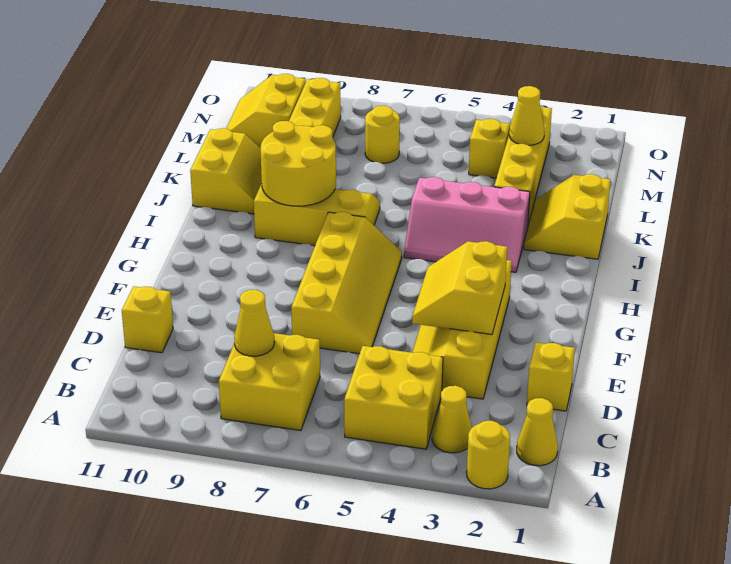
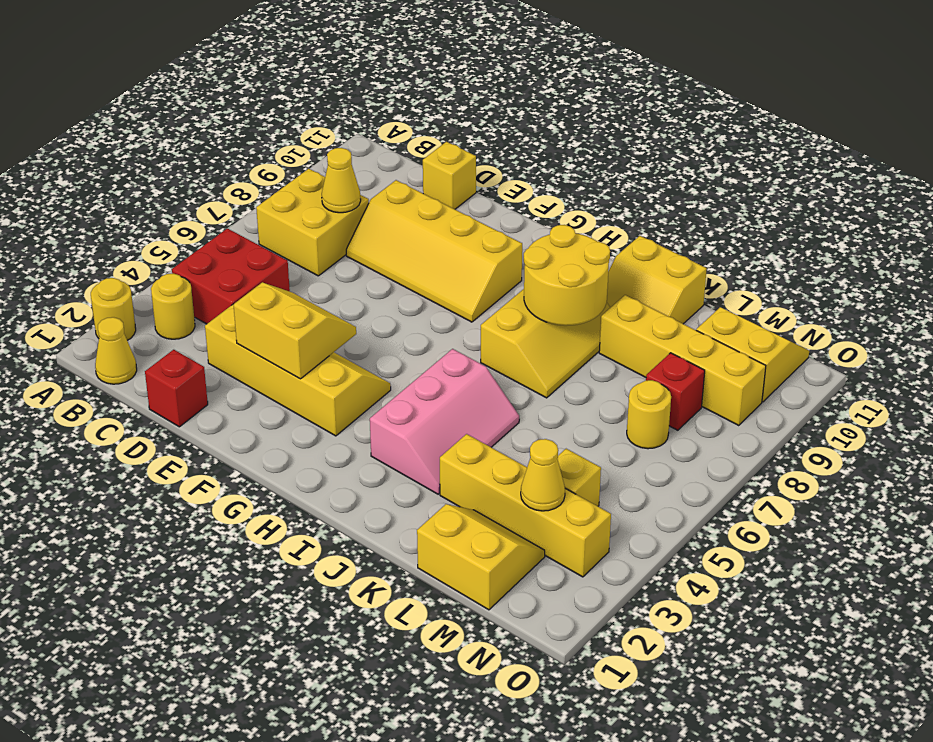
yellow cone B3 level 1 -> yellow round brick B3 level 1
yellow brick B4:C5 level 1 -> red brick B4:C5 level 1
yellow brick D1 level 1 -> red brick D1 level 1
yellow slope E6:H7 level 1 top 7 -> yellow slope D8:G9 level 1 top 9
pink slope I3:J5 level 1 top J -> pink slope I3:J5 level 1 top I
yellow slope J1:K2 level 1 top 1 -> yellow slope L1:M2 level 1 top 1
none -> red brick M8 level 1

